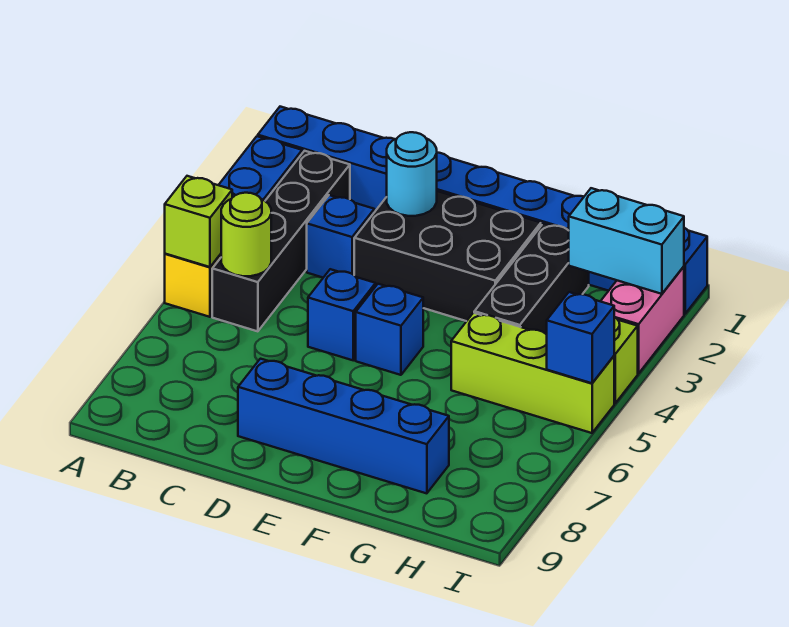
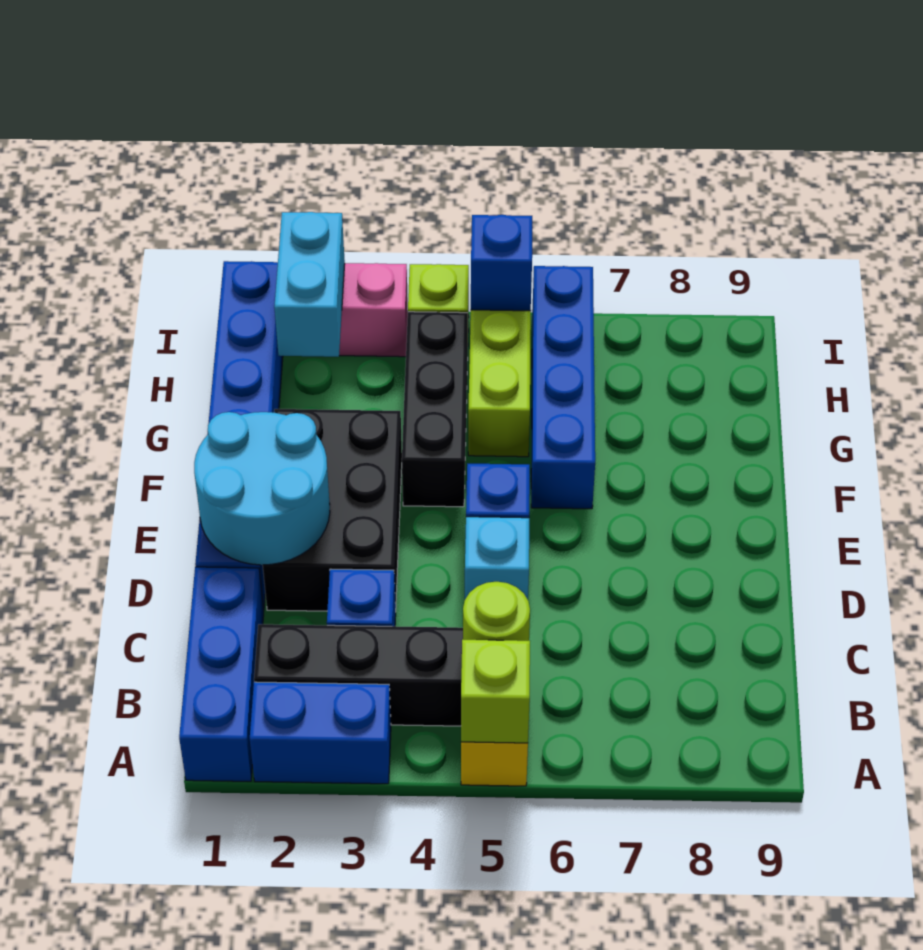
cyan round brick D2 level 2 -> cyan round brick D1:E2 level 2
blue brick D5 level 1 -> cyan brick D5 level 1
blue brick D8:G8 level 1 -> blue brick F6:I6 level 1
black brick G2:G4 level 1 -> black brick F4:H4 level 1

